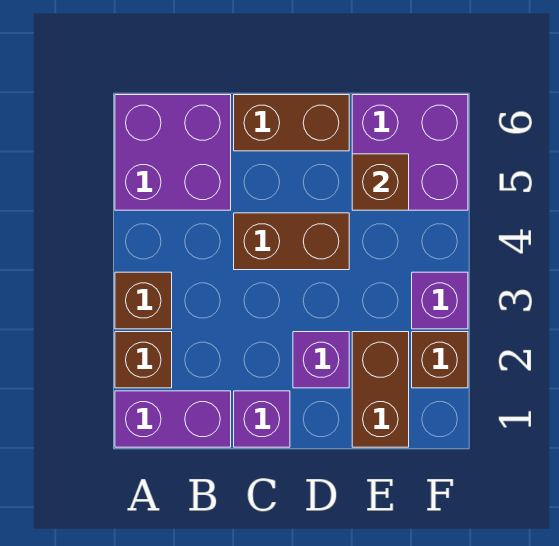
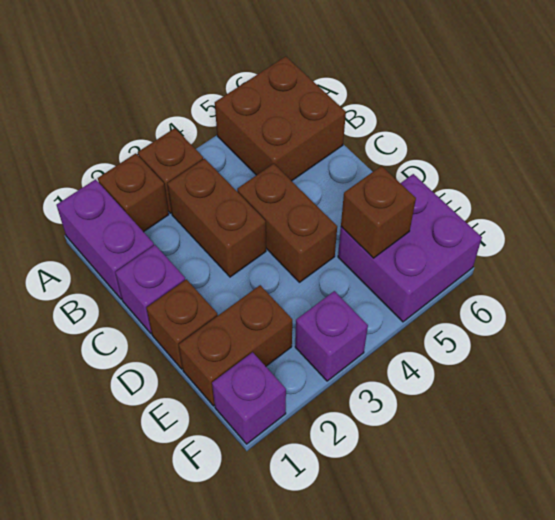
purple brick A5:B6 level 1 -> brown brick A5:B6 level 1
brown brick C6:D6 level 1 -> brown brick B3:C3 level 1
purple brick D2 level 1 -> purple brick F1 level 1
brown brick F2 level 1 -> brown brick D1 level 1

